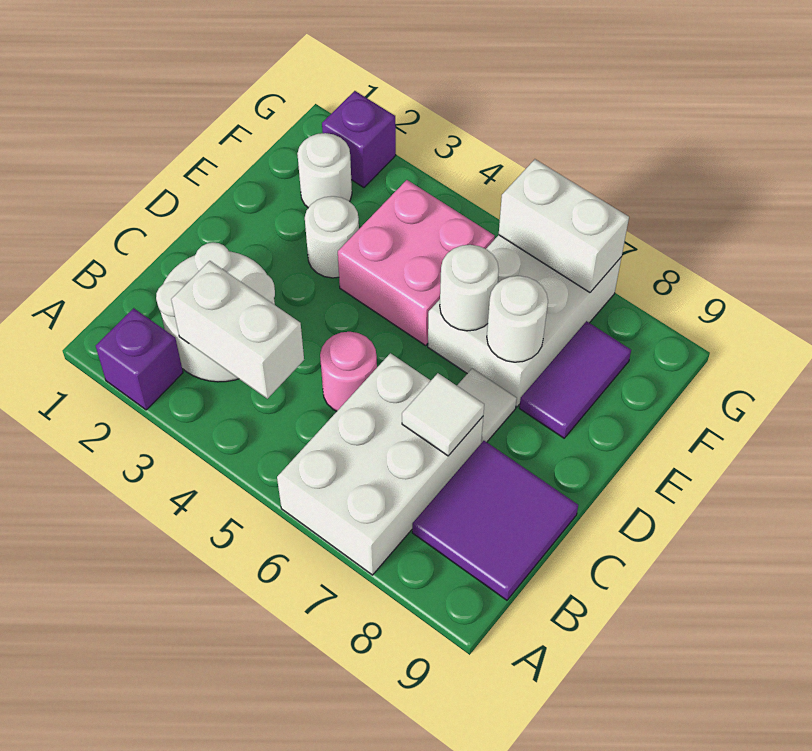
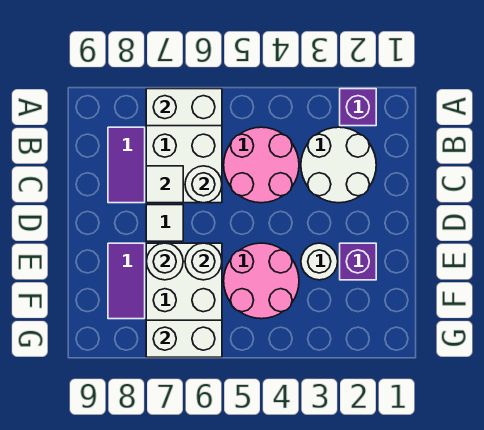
white brick B3:B4 level 2 -> white brick A6:A7 level 2
purple tile B8:C9 level 1 -> purple tile B8:C8 level 1
pink round brick C5 level 1 -> pink round brick B4:C5 level 1
pink brick E4:F5 level 1 -> pink round brick E4:F5 level 1
white round brick F2 level 1 -> white round brick C6 level 2
purple brick G2 level 1 -> purple brick E2 level 1

